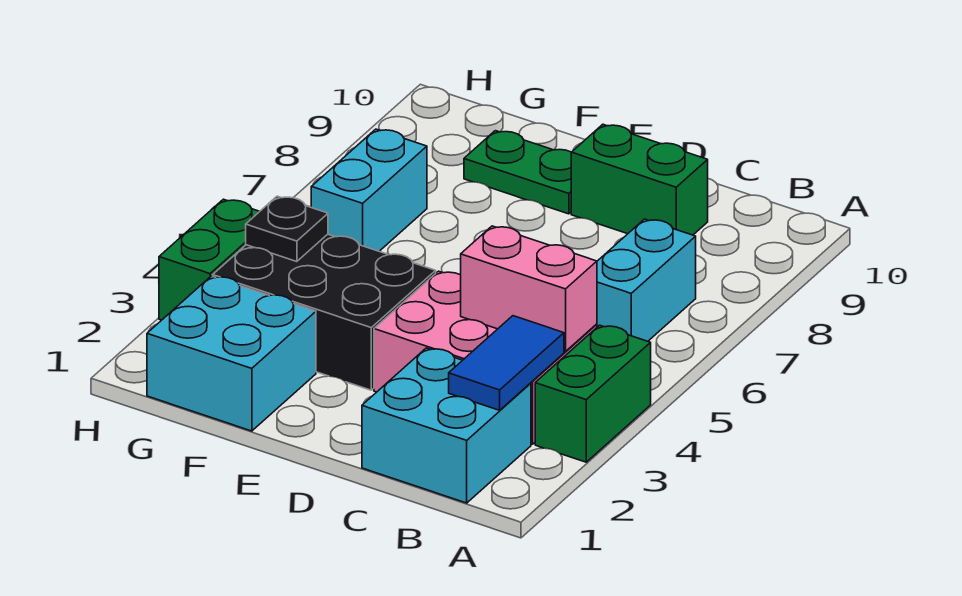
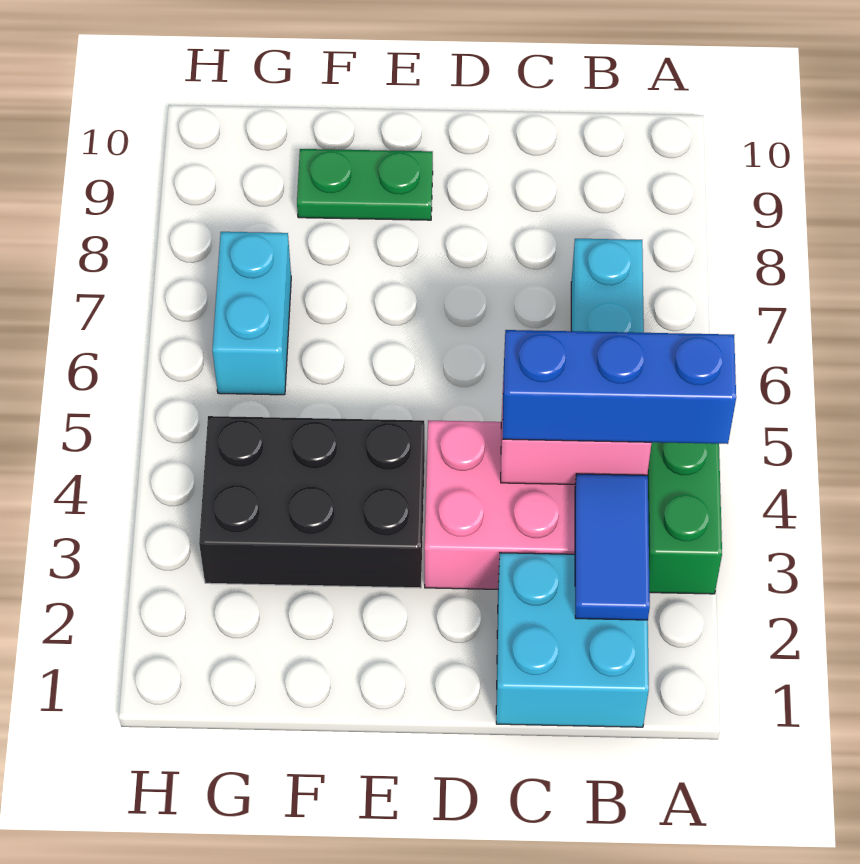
none -> blue brick A4:C4 level 3
green brick C9:D9 level 1 -> none
cyan brick F1:G2 level 1 -> none
black plate G4 level 2 -> none
green brick H3:H4 level 1 -> none

